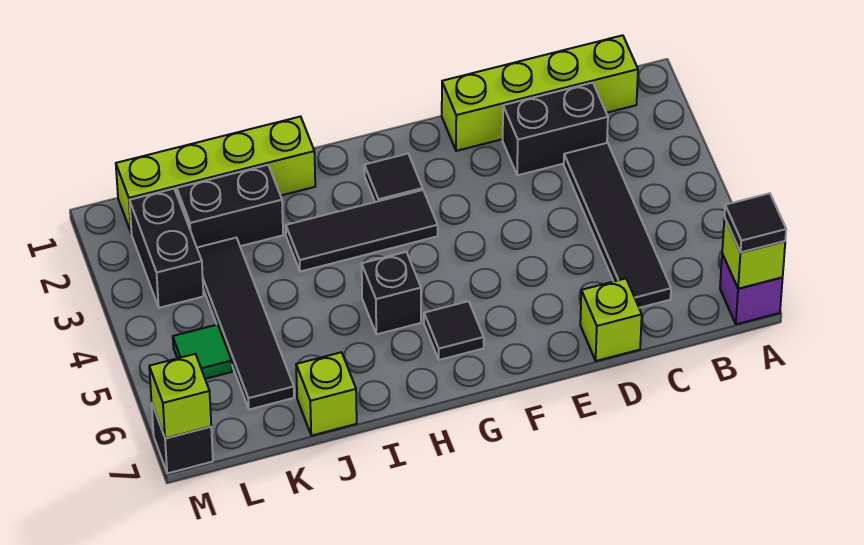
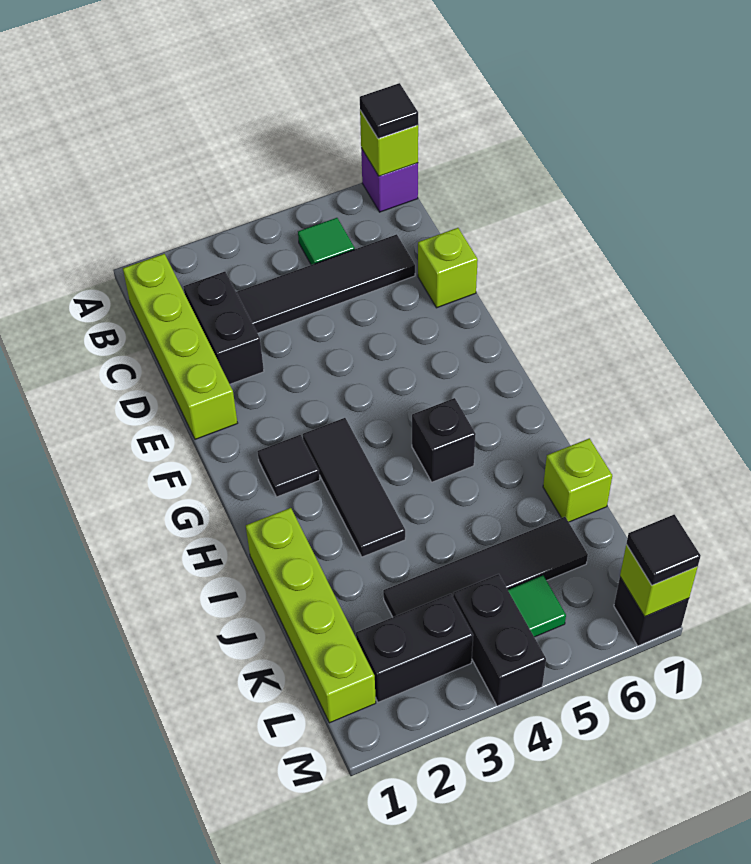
none -> green tile B5 level 1
black tile G6 level 1 -> black tile M7 level 3
black brick J2:K2 level 1 -> black brick L4:M4 level 1

